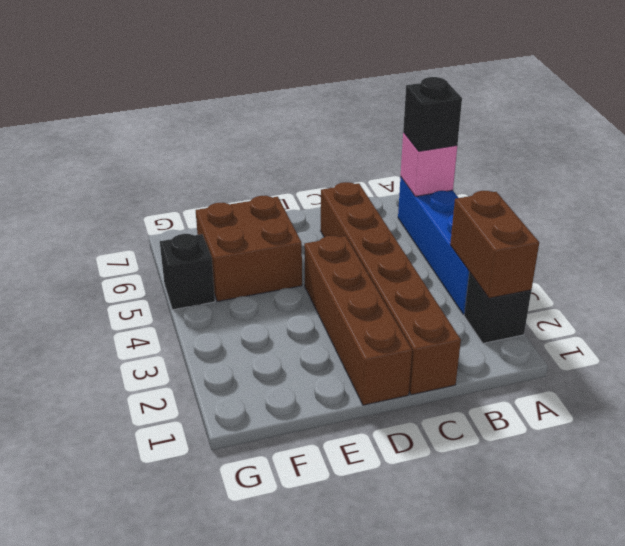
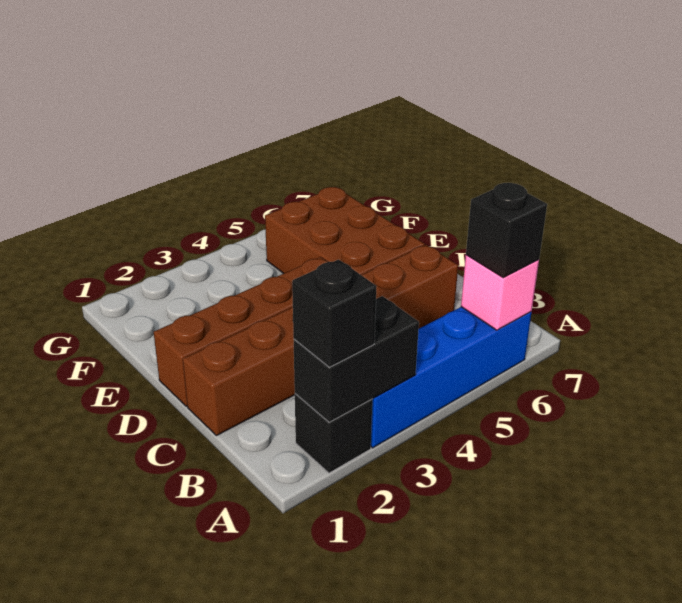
brown brick A2:A3 level 2 -> black brick A2:A3 level 2
brown brick E5:F6 level 1 -> brown brick D5:F6 level 1
black brick G5 level 1 -> black brick A2 level 3

